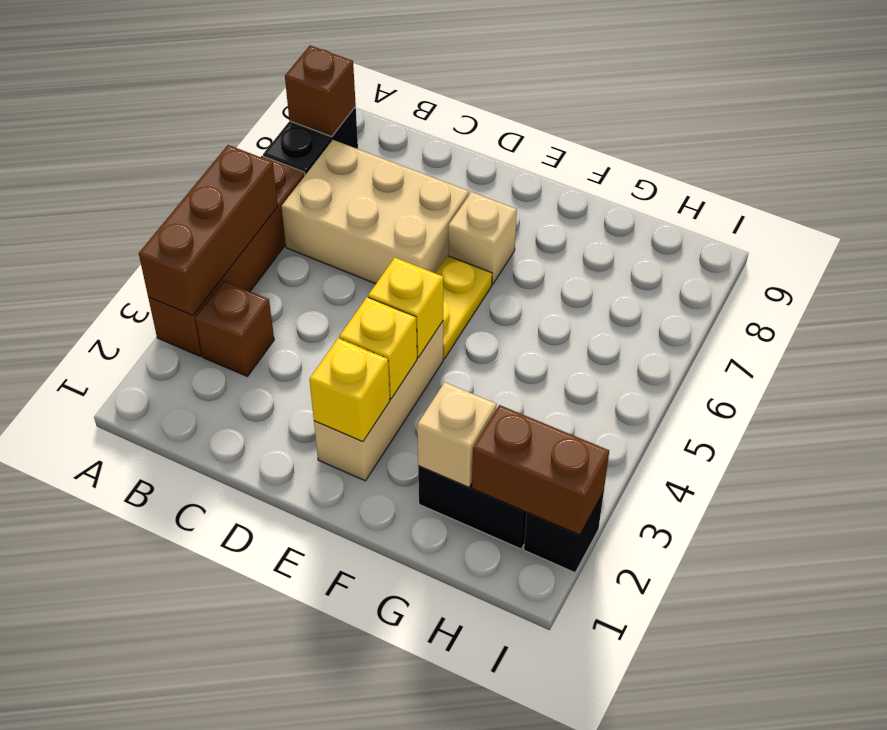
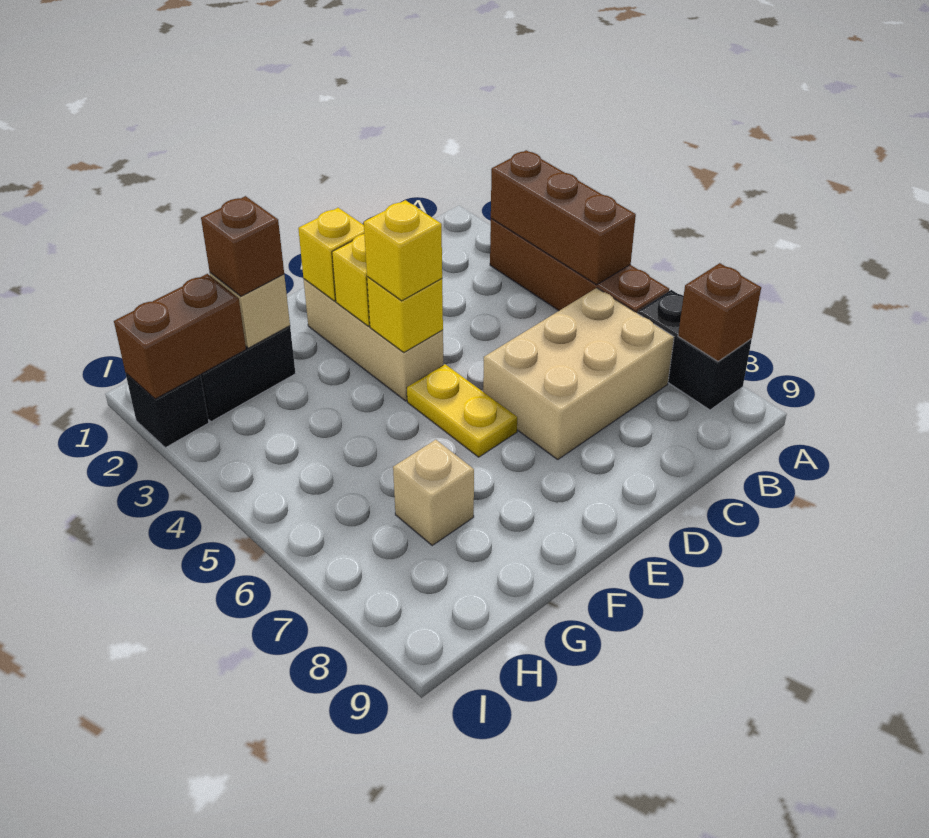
brown brick B3 level 1 -> brown brick G2 level 3
none -> yellow brick E4 level 3
tan brick E7 level 1 -> tan brick G7 level 1

